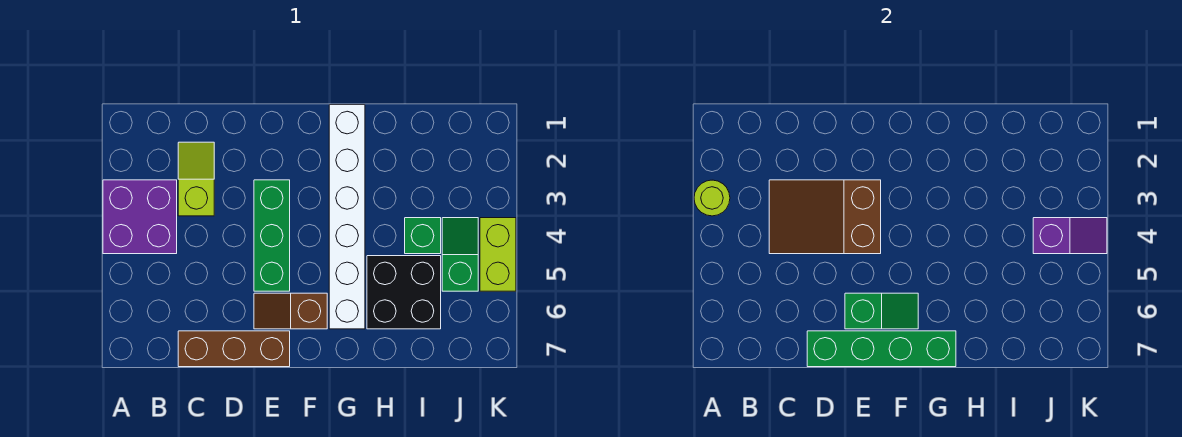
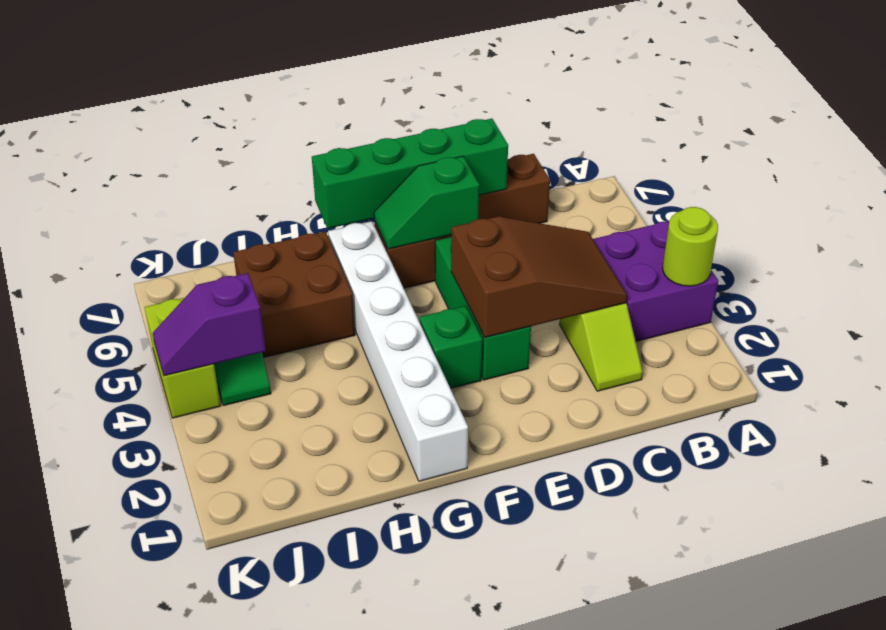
black brick H5:I6 level 1 -> brown brick H5:I6 level 1
green brick I4 level 1 -> green brick F3 level 1

